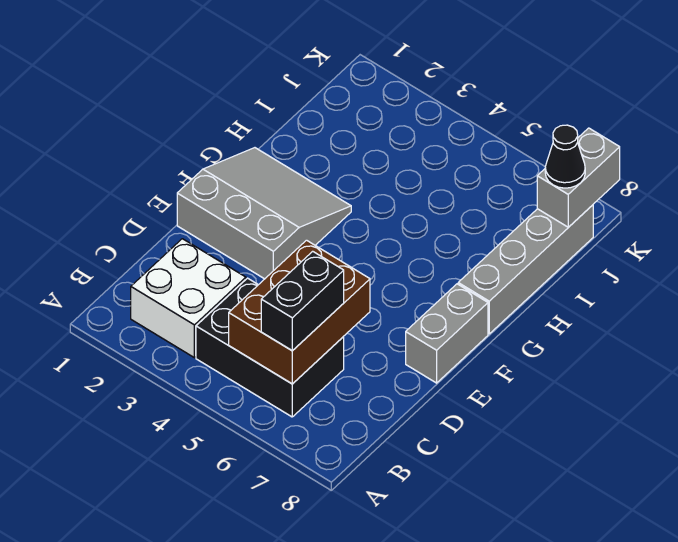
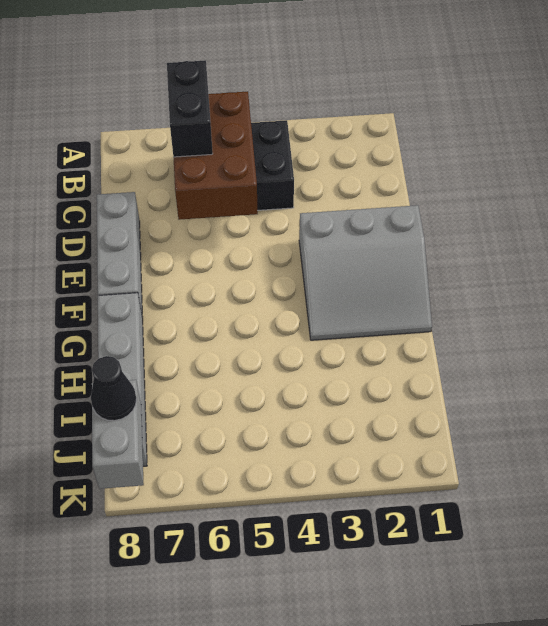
white brick B2:C3 level 1 -> none
grey brick E8:F8 level 1 -> grey brick D8:F8 level 1

